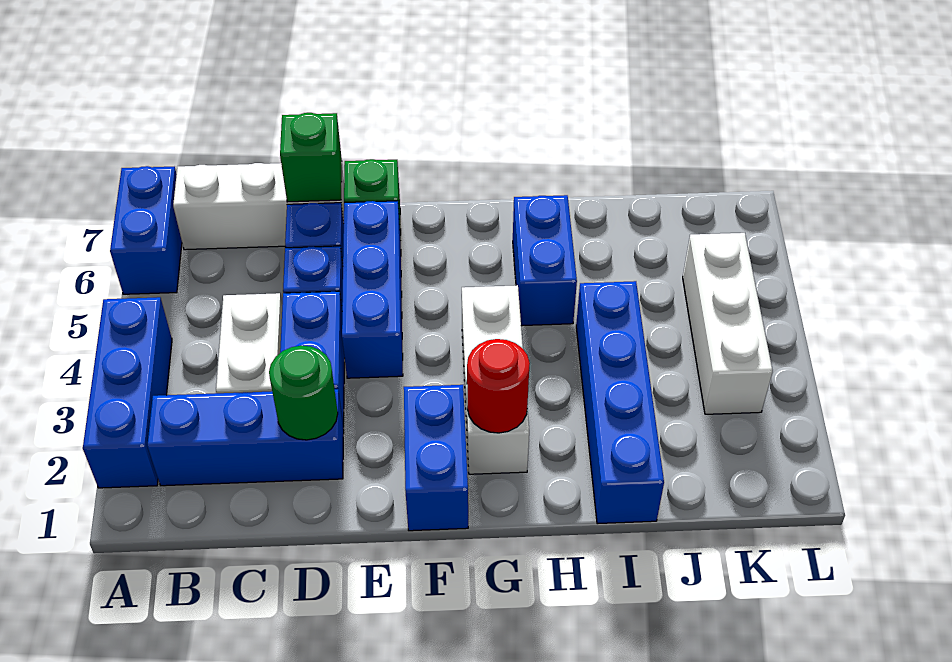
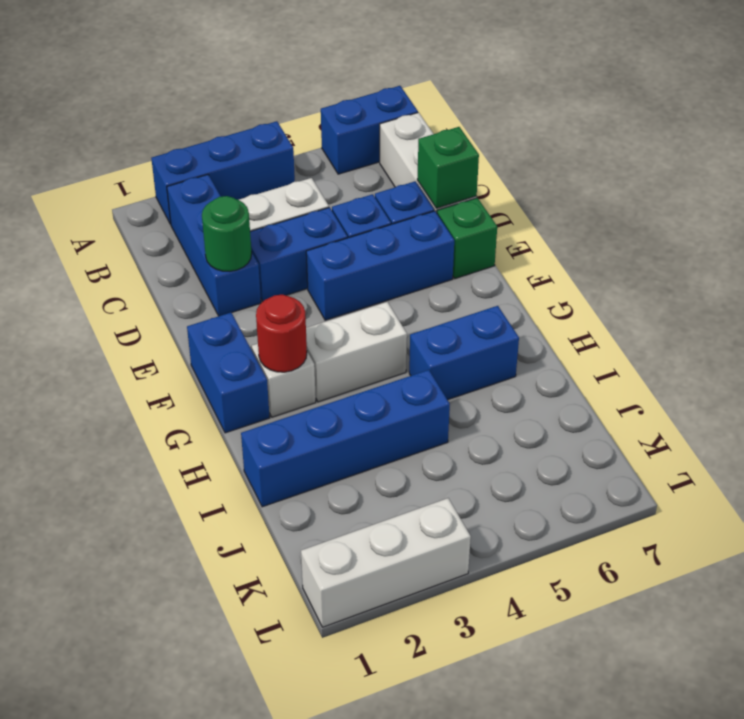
blue brick F1:F2 level 1 -> blue brick F1:G1 level 1
white brick K3:K5 level 1 -> white brick L1:L3 level 1

